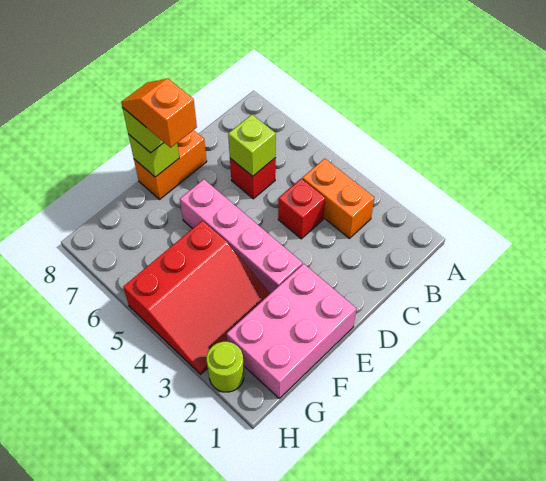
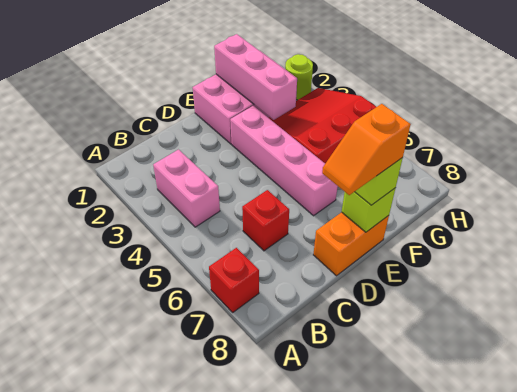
orange brick B3:B4 level 1 -> pink brick B3:B4 level 1
red brick C4 level 1 -> red brick A7 level 1
lime brick C6 level 2 -> none
orange slope E7:E8 level 4 top 7 -> orange slope D8:E8 level 4 top E
none -> pink brick F1:F3 level 2

